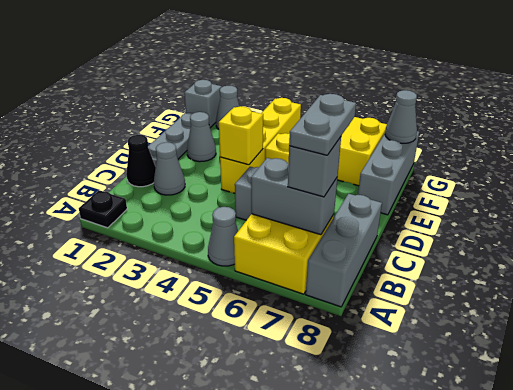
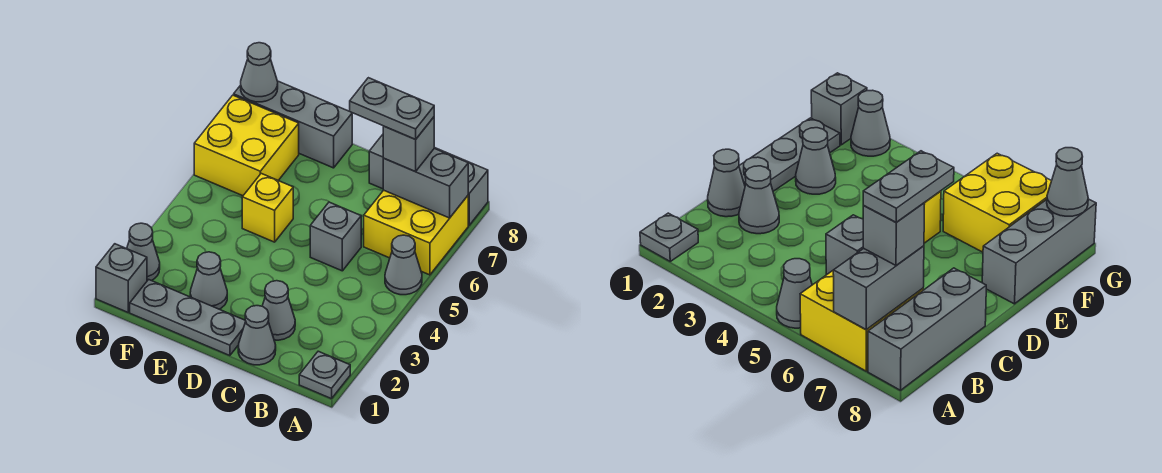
black plate A1 level 1 -> grey plate A1 level 1
grey brick B6:B7 level 2 -> grey brick A7:B7 level 2
black cone C1 level 1 -> grey cone C1 level 1
yellow brick D4:G4 level 1 -> none
yellow brick D4 level 2 -> none

